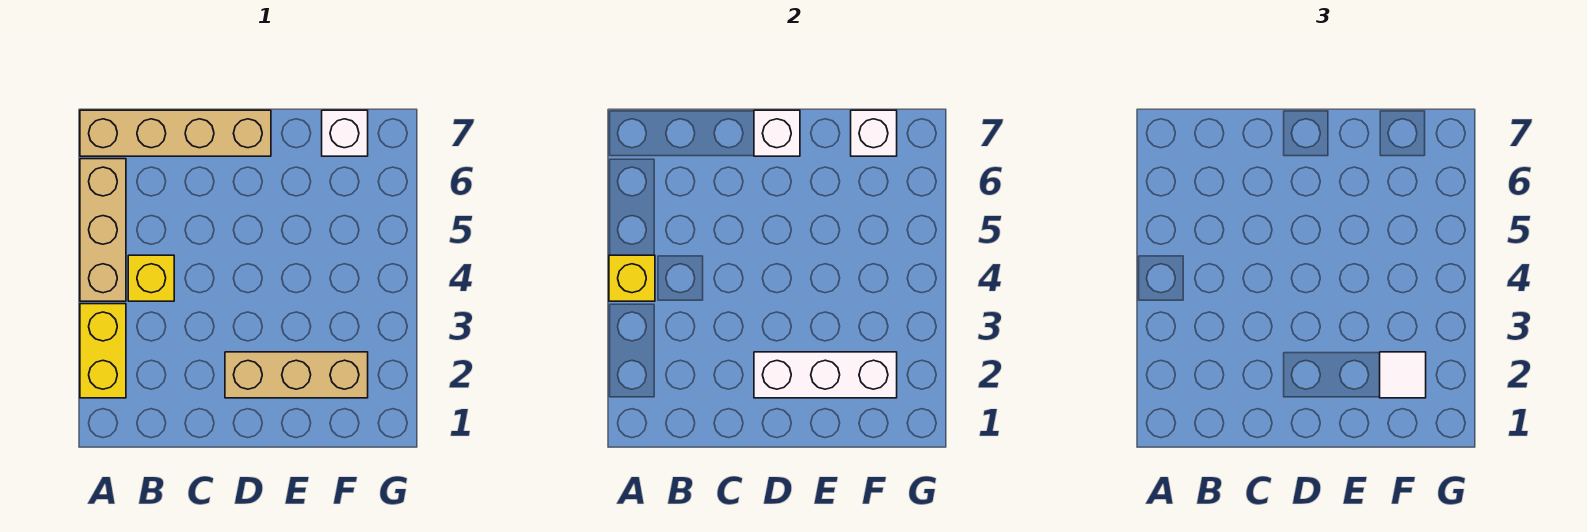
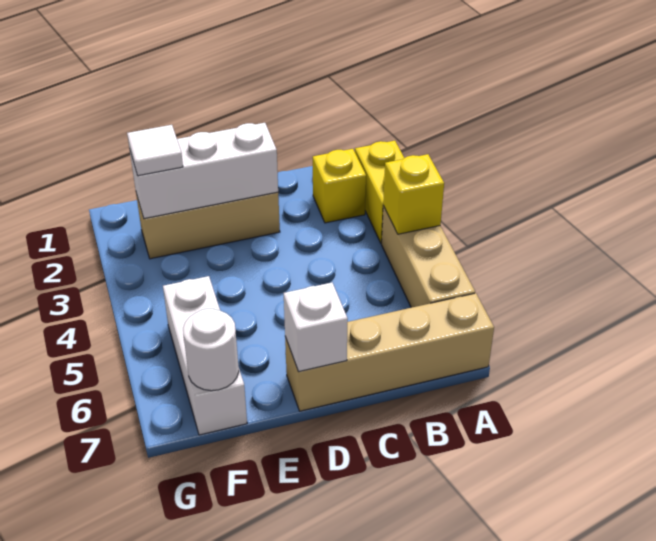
yellow brick B4 level 1 -> yellow brick B2 level 1
white brick F7 level 1 -> white brick F5:F7 level 1
white brick F7 level 2 -> white round brick F7 level 2

